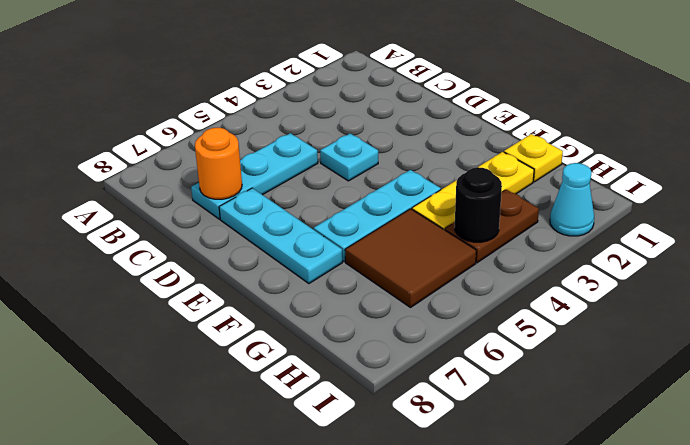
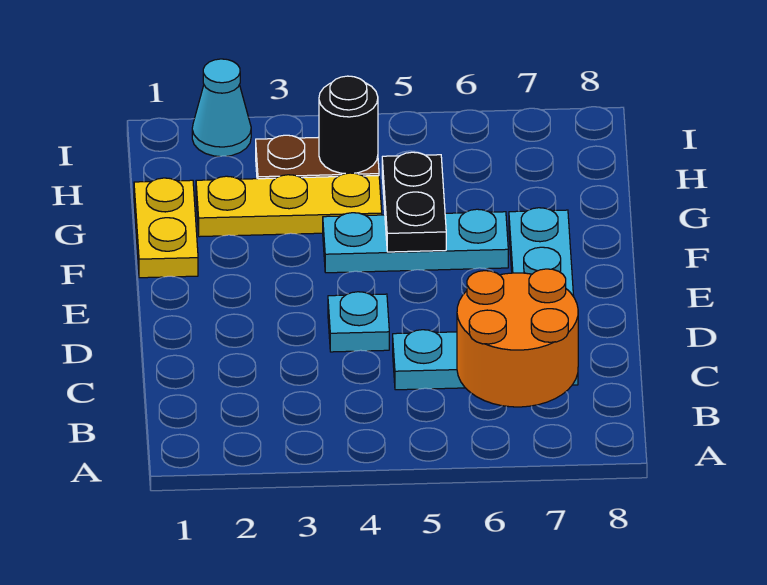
orange round brick C7 level 2 -> orange round brick B6:C7 level 2
none -> black plate F5:G5 level 2
yellow plate G1 level 1 -> yellow plate F1:G1 level 1
brown tile G5:H6 level 1 -> none

